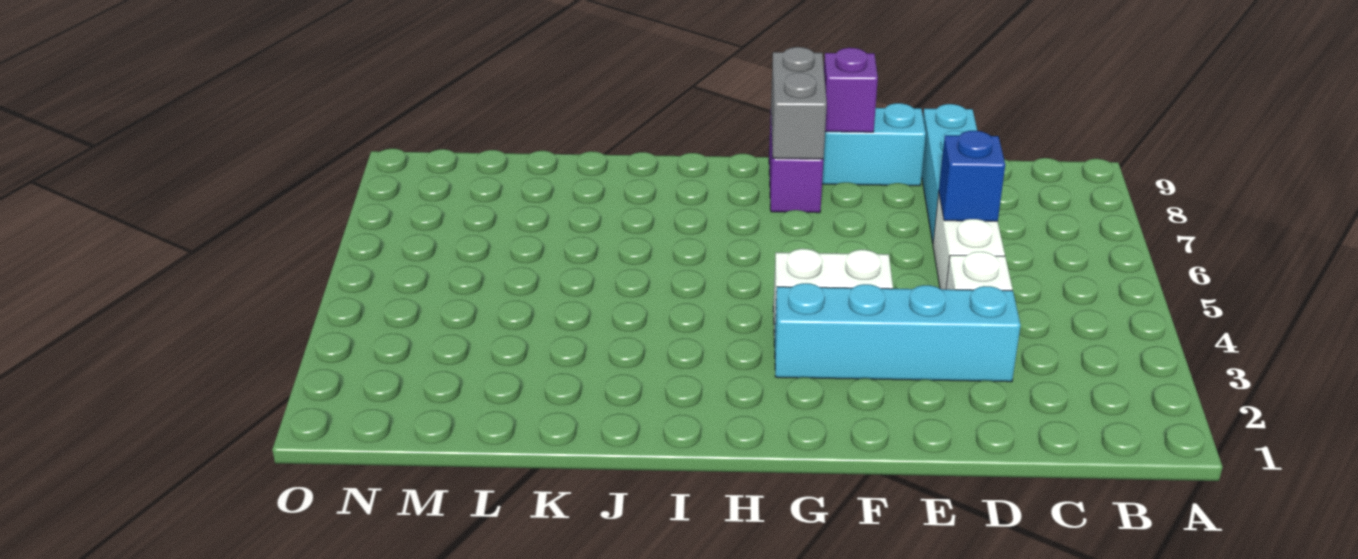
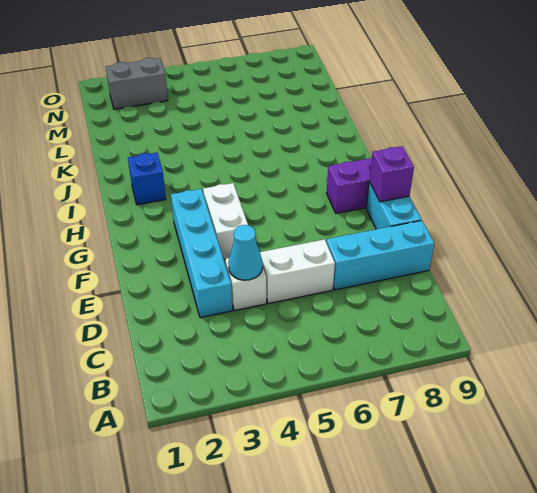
none -> cyan cone D4 level 2
blue brick D6 level 2 -> blue brick I2 level 1
grey brick G8:G9 level 2 -> grey brick N2:N3 level 1

